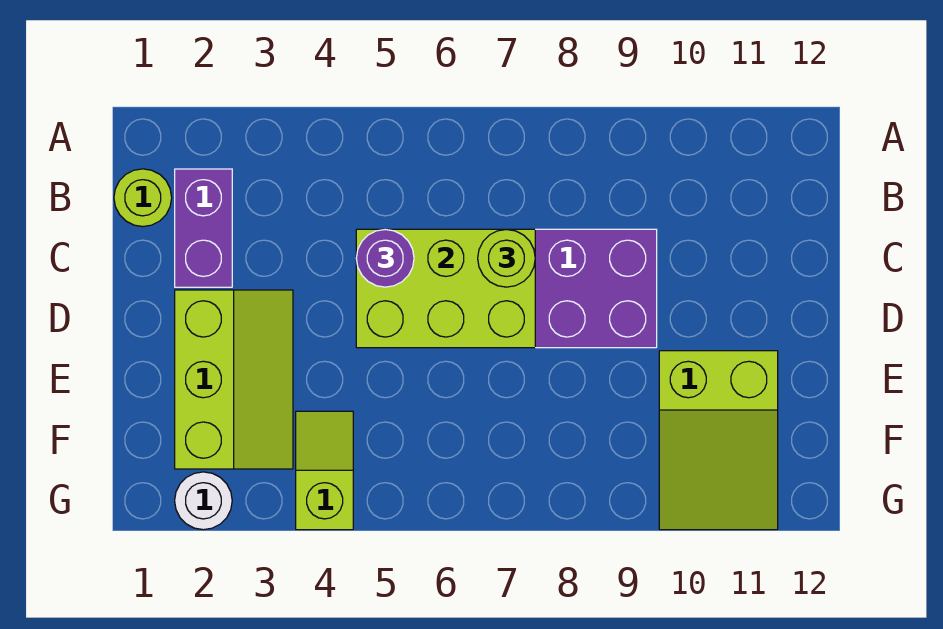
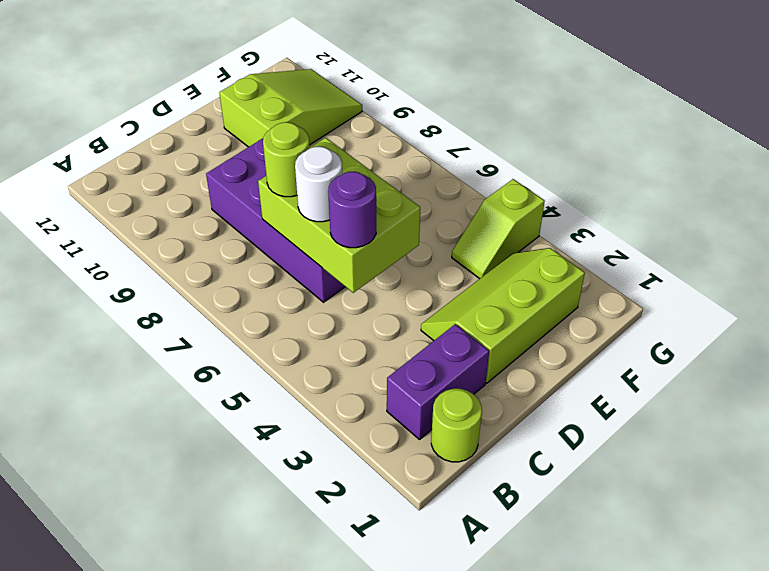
white round brick G2 level 1 -> white round brick C6 level 3

